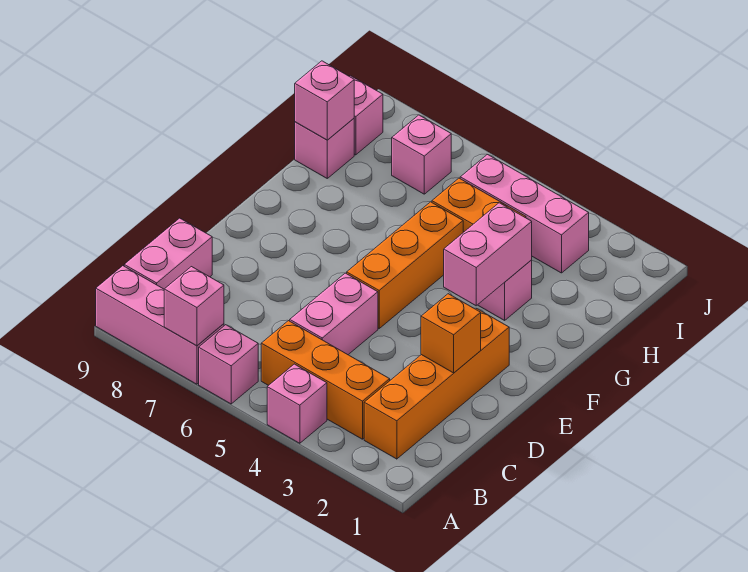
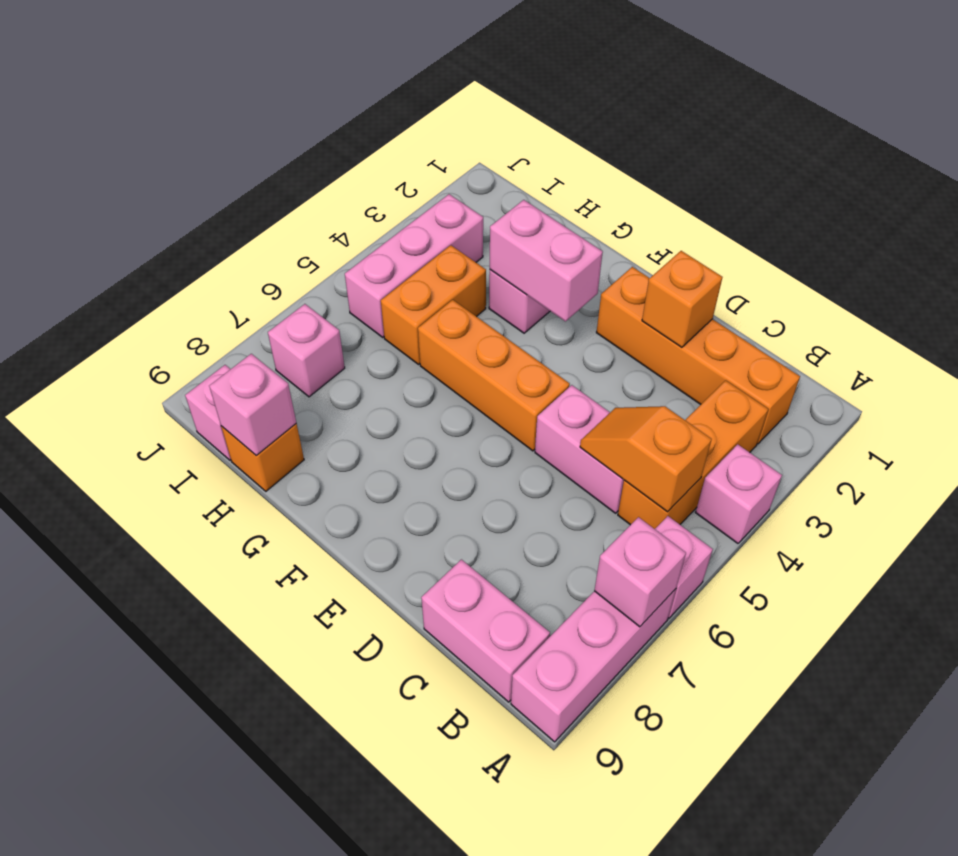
none -> orange slope B5:C5 level 2 top B
pink brick H9 level 1 -> orange brick H9 level 1

